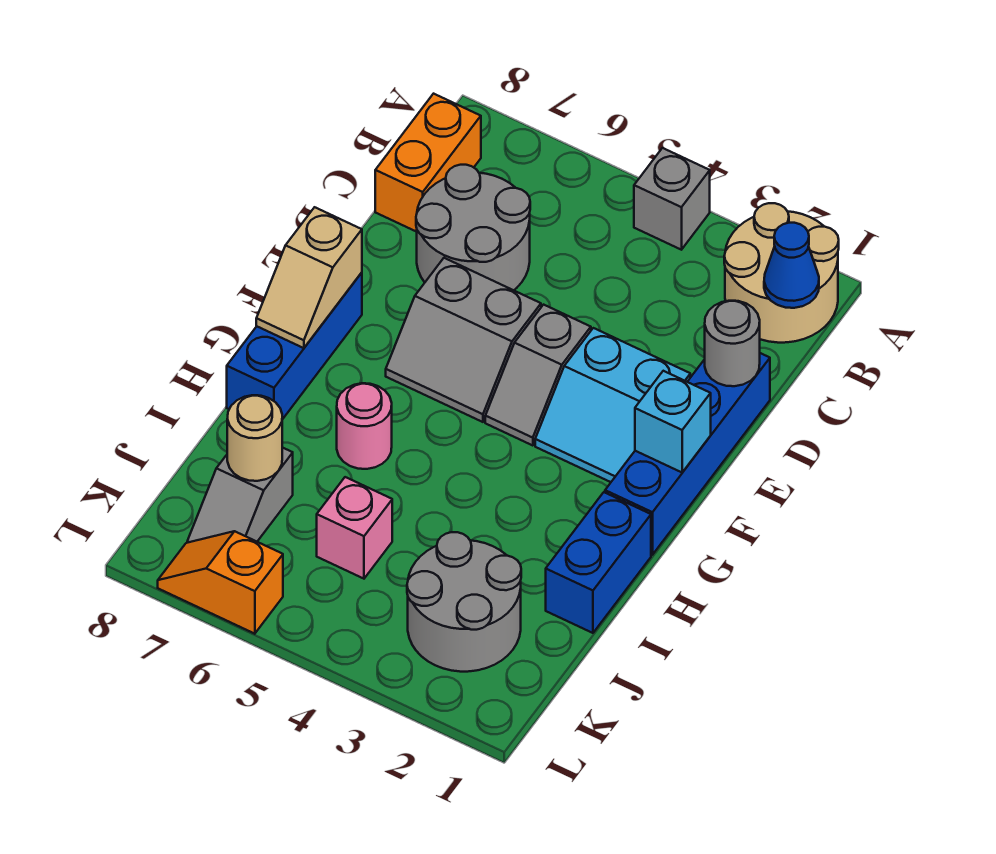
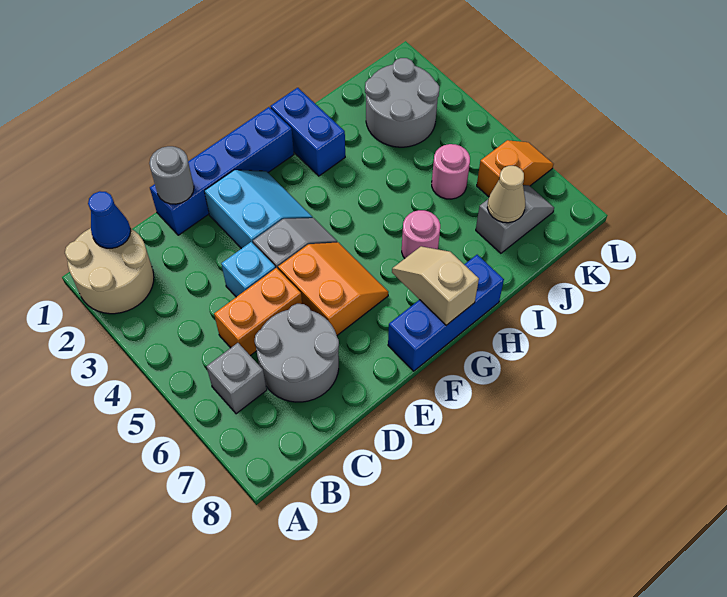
grey brick A4 level 1 -> grey brick B6 level 1
orange brick B8:C8 level 1 -> orange brick C5:D5 level 1
grey slope E5:F6 level 1 top E -> orange slope E5:F6 level 1 top E
cyan brick F1 level 2 -> cyan brick D4 level 1
tan slope F8:G8 level 2 top F -> tan slope G7:G8 level 2 top 8
blue brick H1:I1 level 1 -> blue brick H1:H2 level 1
pink brick J5 level 1 -> pink round brick J5 level 1
tan round brick J7 level 2 -> tan cone J7 level 2
orange slope L6:L7 level 1 top 6 -> orange slope K6:L6 level 1 top K

